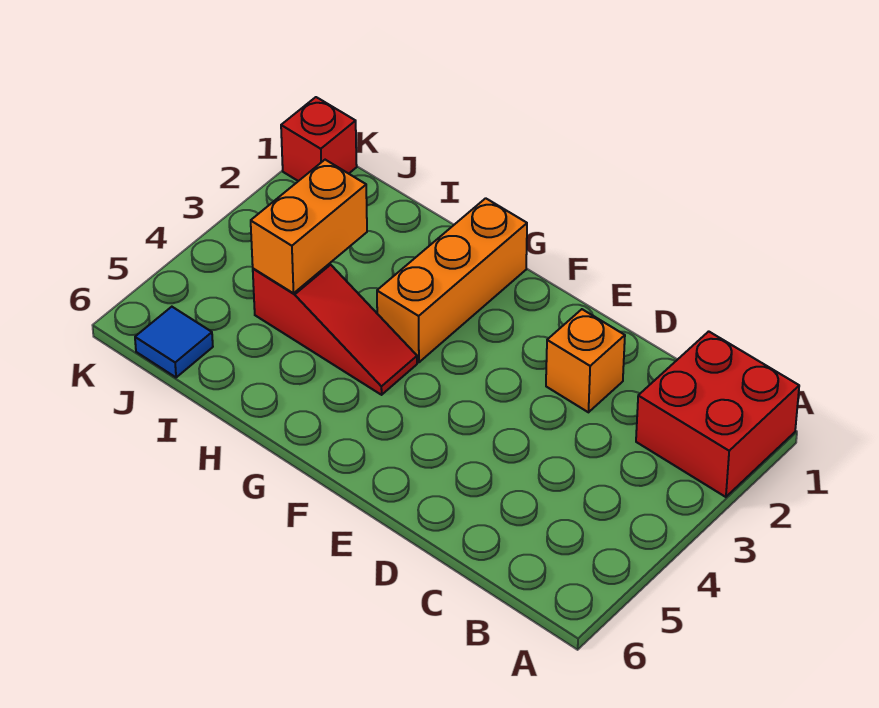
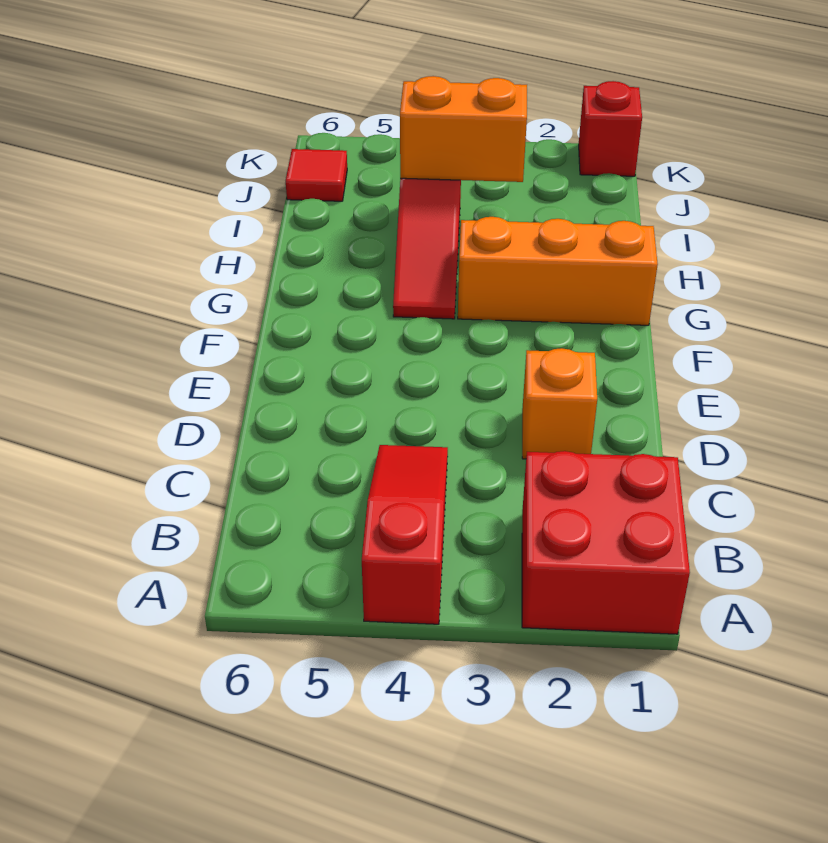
none -> red slope A4:C4 level 1 top A
blue tile J6 level 1 -> red tile J6 level 1

